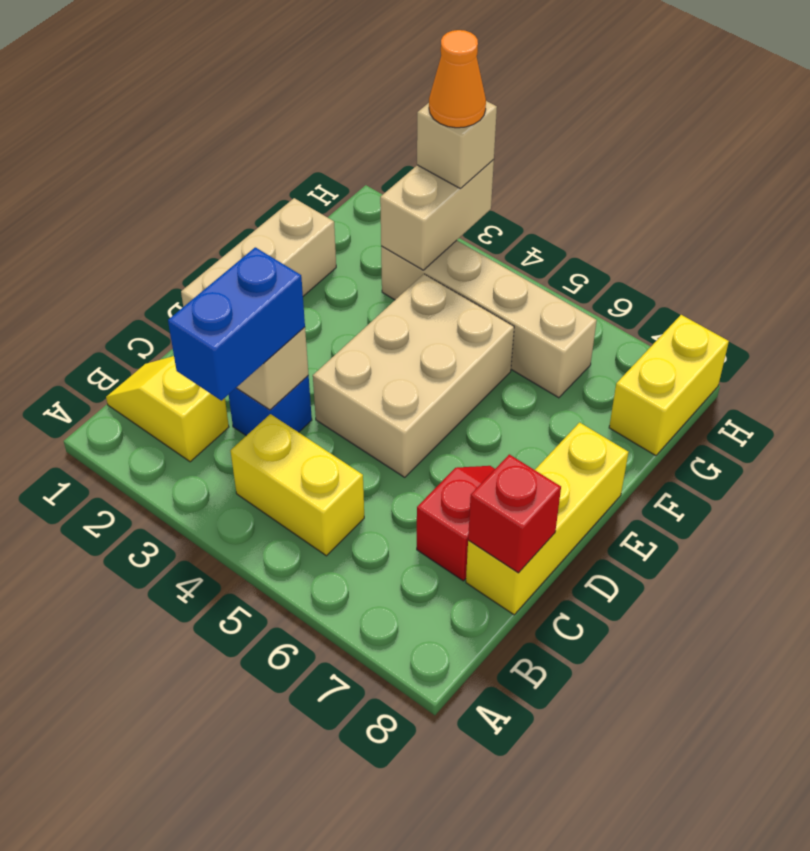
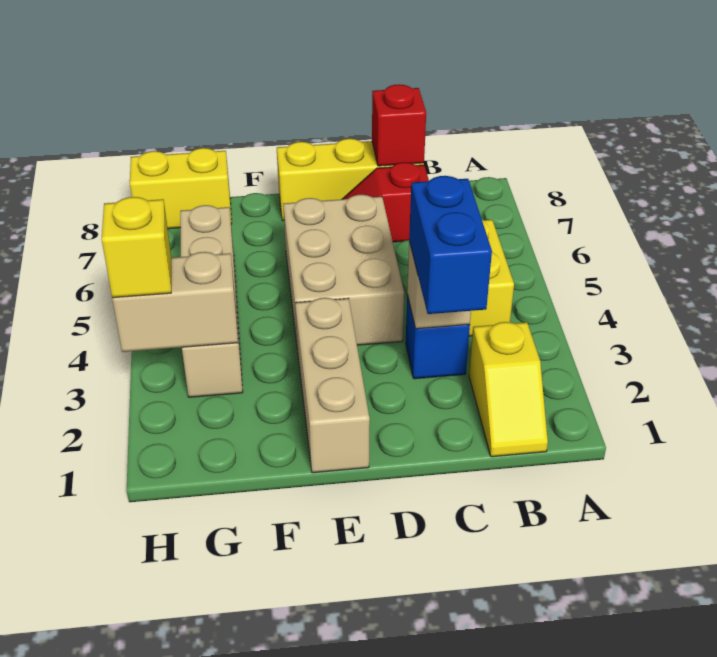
blue brick B3:C3 level 3 -> blue brick C2:C3 level 3
tan brick D1:F1 level 1 -> tan brick E1:E3 level 1
tan brick D4:F5 level 1 -> tan brick D4:E6 level 1
tan brick H3 level 3 -> yellow brick H3 level 3
orange cone H3 level 4 -> none

